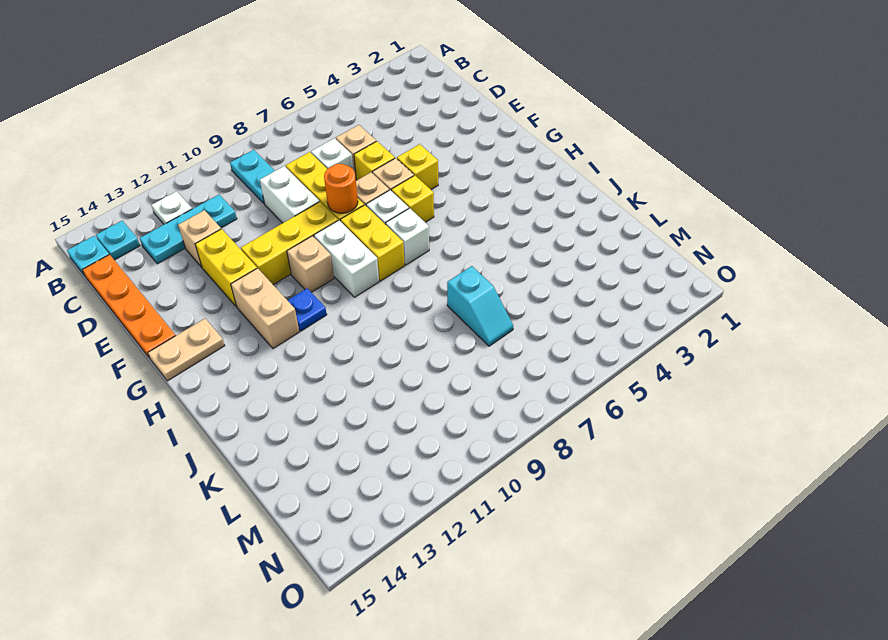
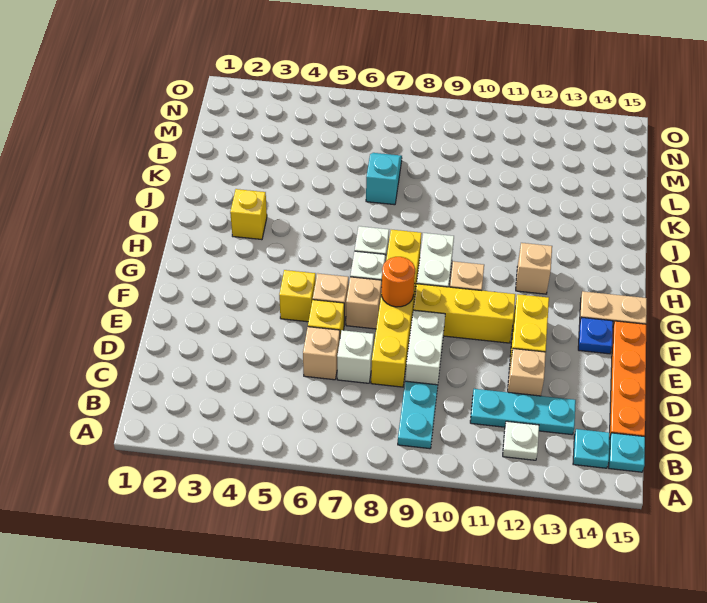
yellow brick G6 level 1 -> yellow brick I3 level 1
tan brick G12:H12 level 1 -> tan brick H12 level 1
blue plate H11 level 1 -> blue plate F14 level 1

